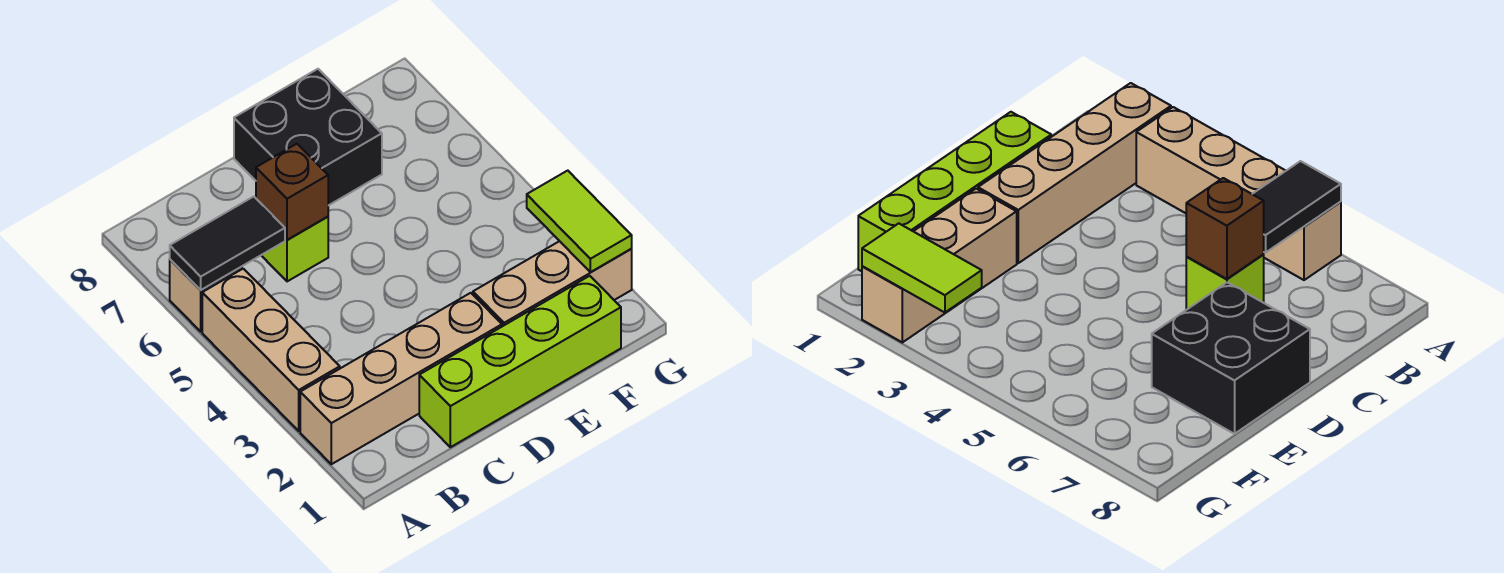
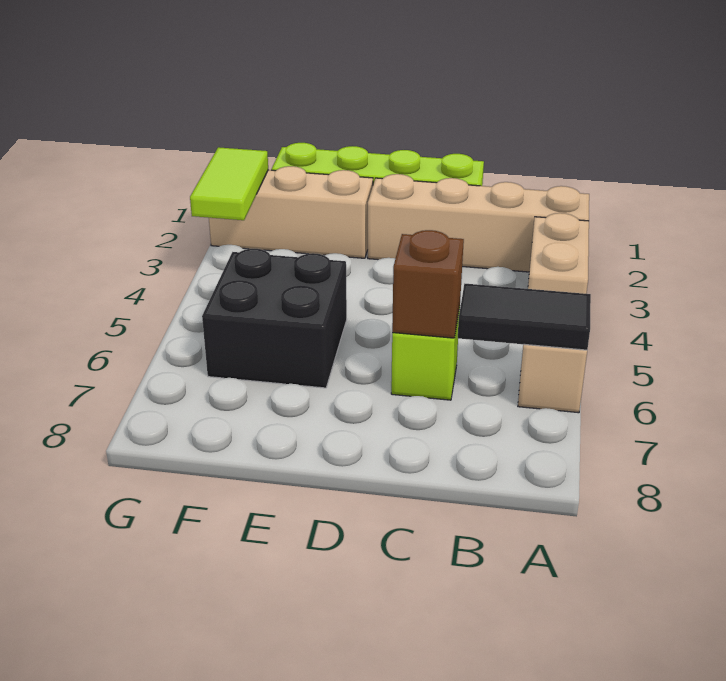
tan brick A3:A5 level 1 -> tan brick A3:A4 level 1
black brick D7:E8 level 1 -> black brick E5:F6 level 1

